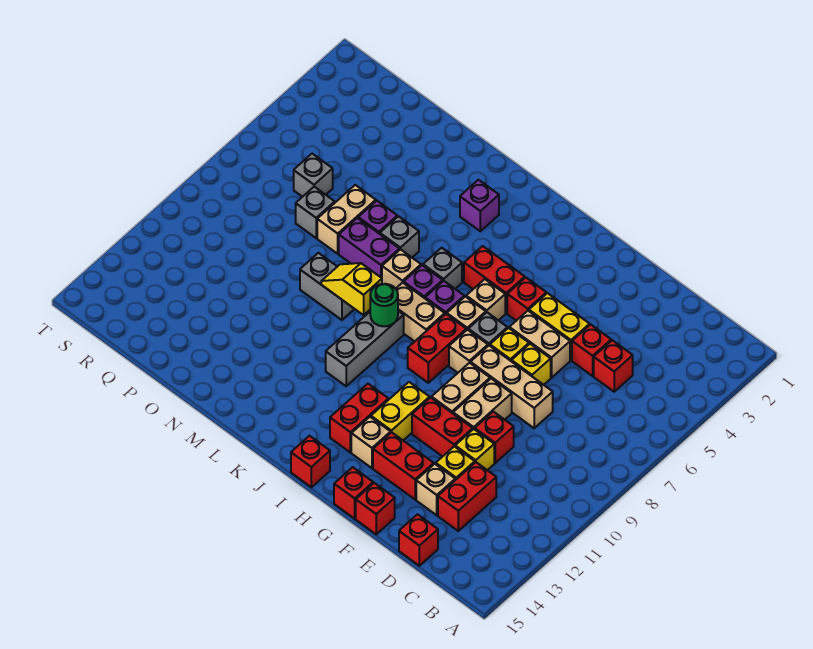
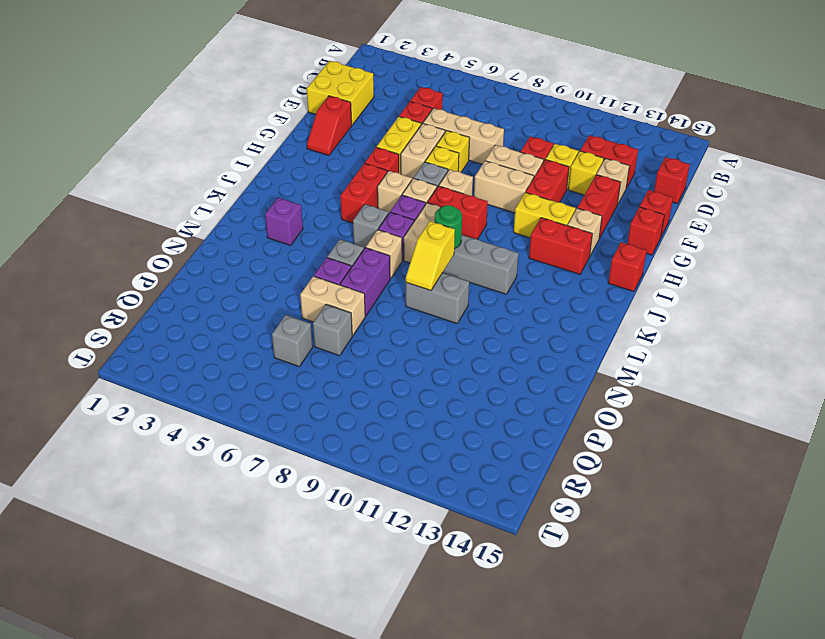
none -> yellow brick D1:E2 level 1
tan brick E8:G8 level 1 -> tan brick E6:E8 level 1
none -> red slope F2:G2 level 1 top F
grey brick M9:N9 level 1 -> grey brick M9:M10 level 1

